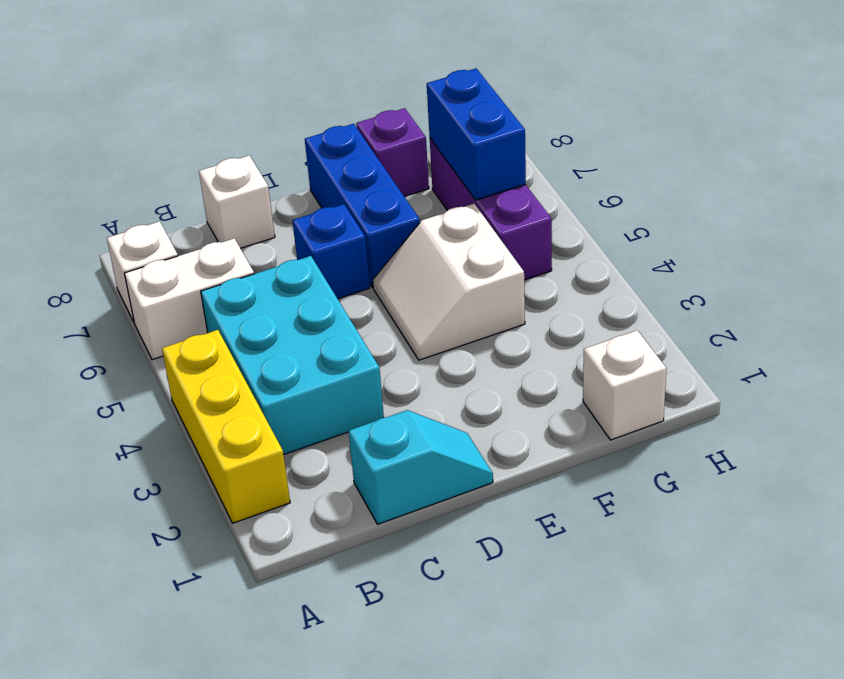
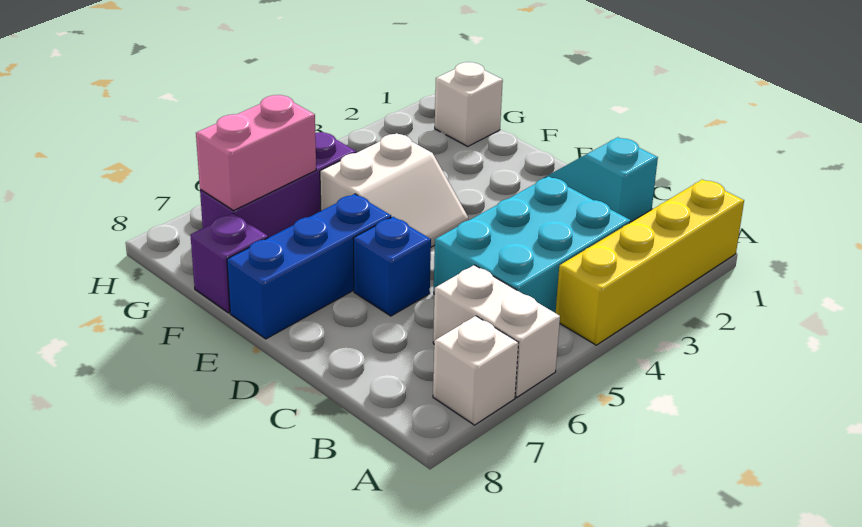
yellow brick A2:A4 level 1 -> yellow brick A1:A4 level 1
white brick C8 level 1 -> none
blue brick G6:G7 level 2 -> pink brick G6:G7 level 2

